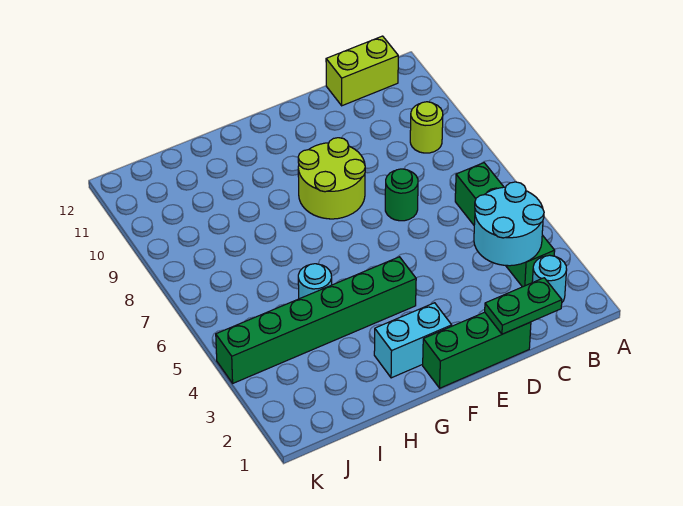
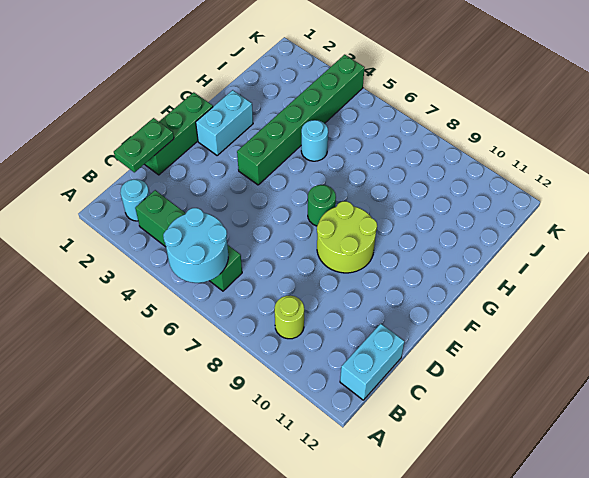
cyan round brick B3:C4 level 2 -> cyan round brick A5:B6 level 2
lime brick B12:C12 level 1 -> cyan brick B12:C12 level 1
green round brick D7 level 1 -> green round brick F7 level 1

